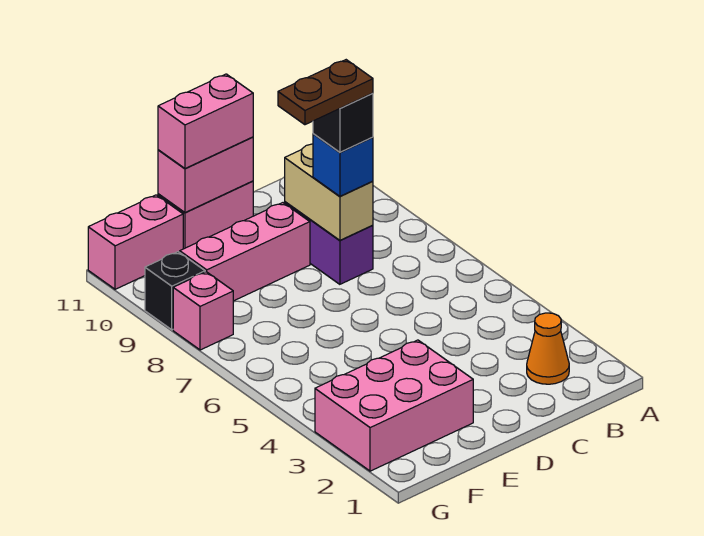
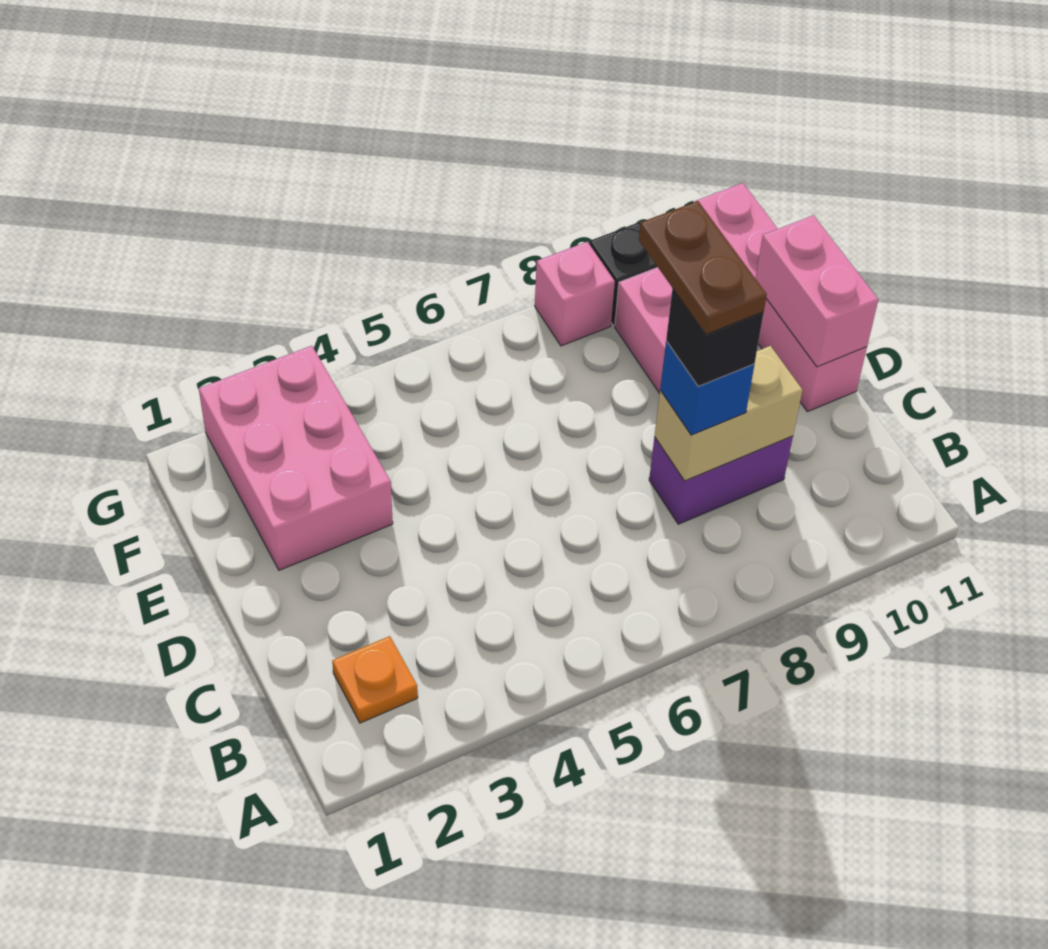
orange cone B2 level 1 -> orange plate B2 level 1
pink brick D11:E11 level 3 -> none

